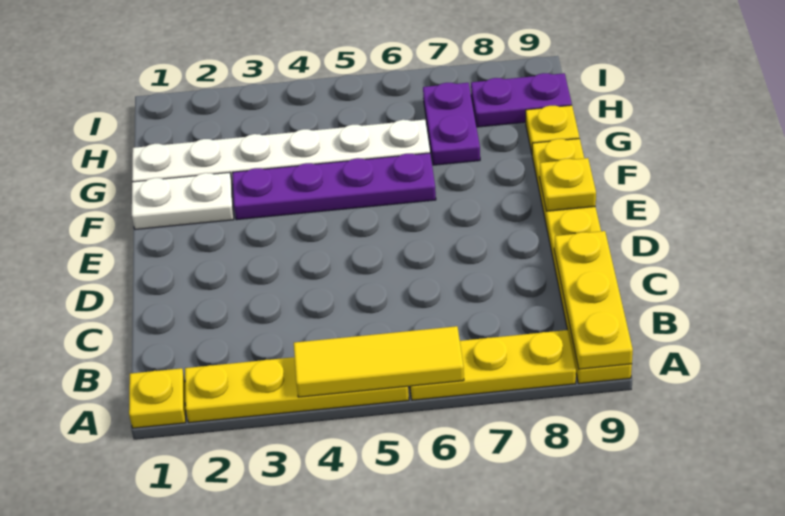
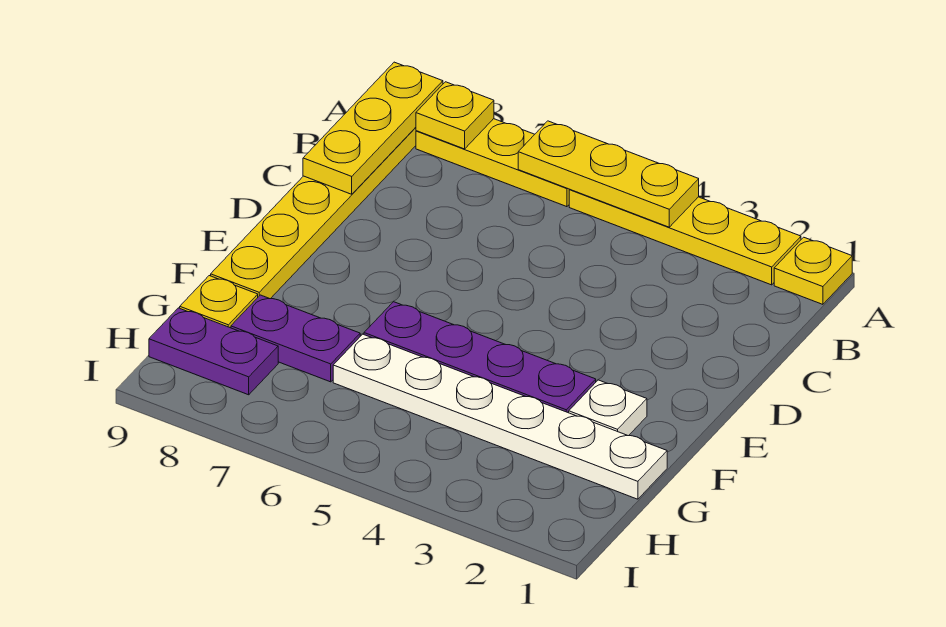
yellow tile A4:A6 level 2 -> yellow plate A4:A6 level 2
yellow plate E9 level 2 -> yellow plate A8 level 2
white plate F1:F2 level 1 -> white plate F2 level 1
purple plate G7:H7 level 1 -> purple plate G7:G8 level 1

